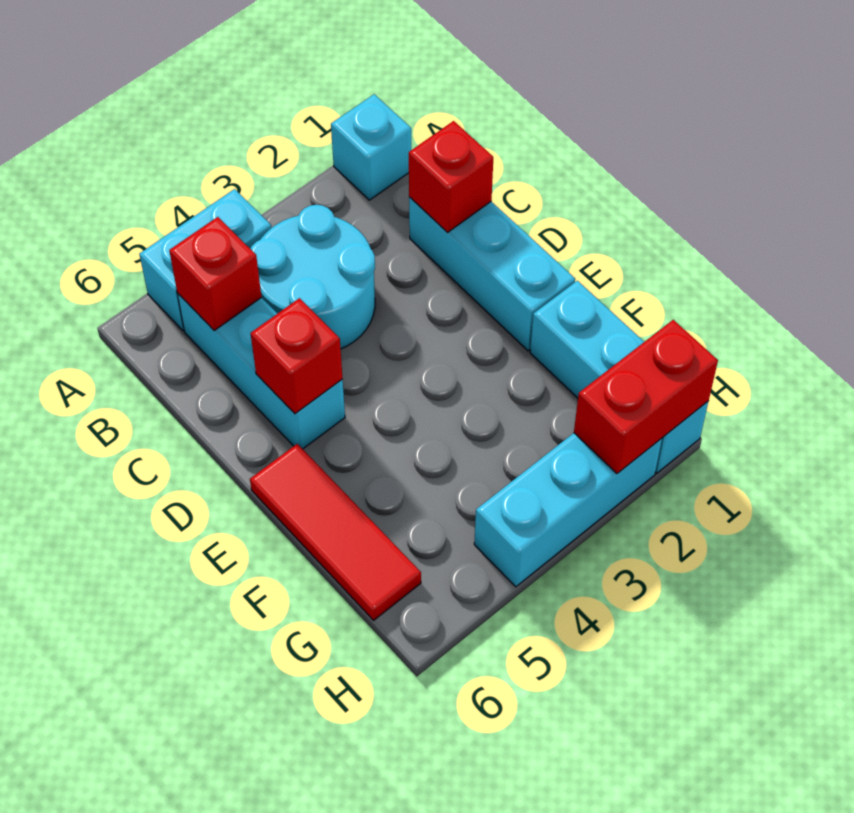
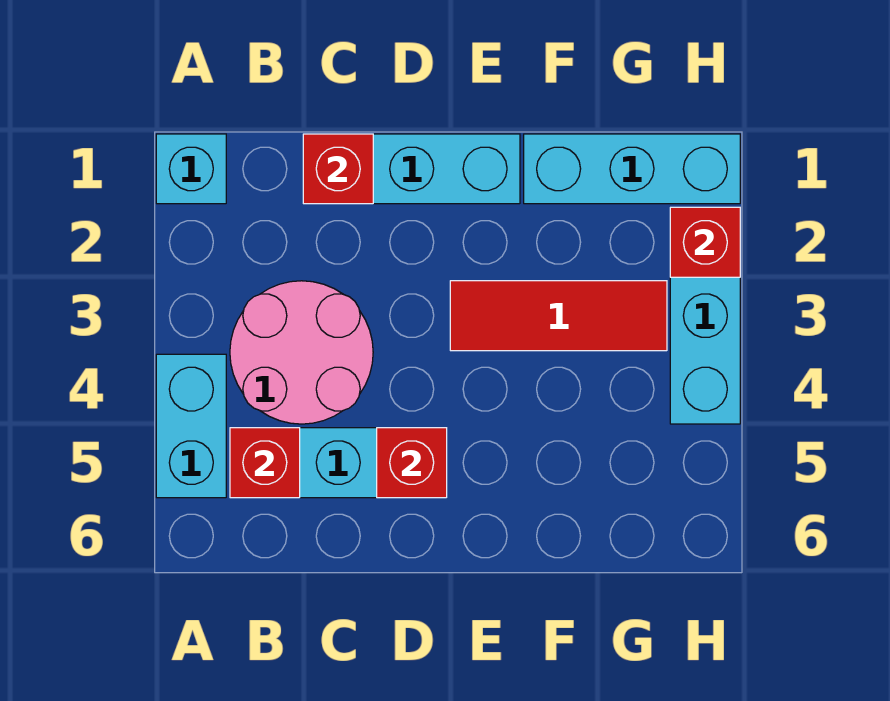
cyan round brick B3:C4 level 1 -> pink round brick B3:C4 level 1
red tile E6:G6 level 1 -> red tile E3:G3 level 1
red brick H1:H2 level 2 -> red brick H2 level 2

